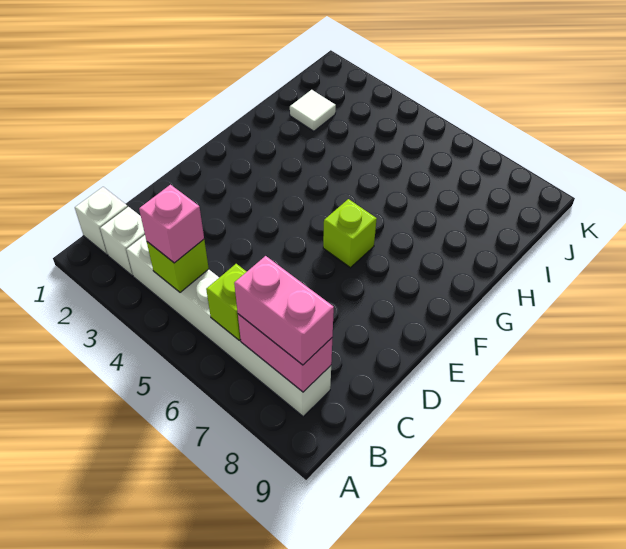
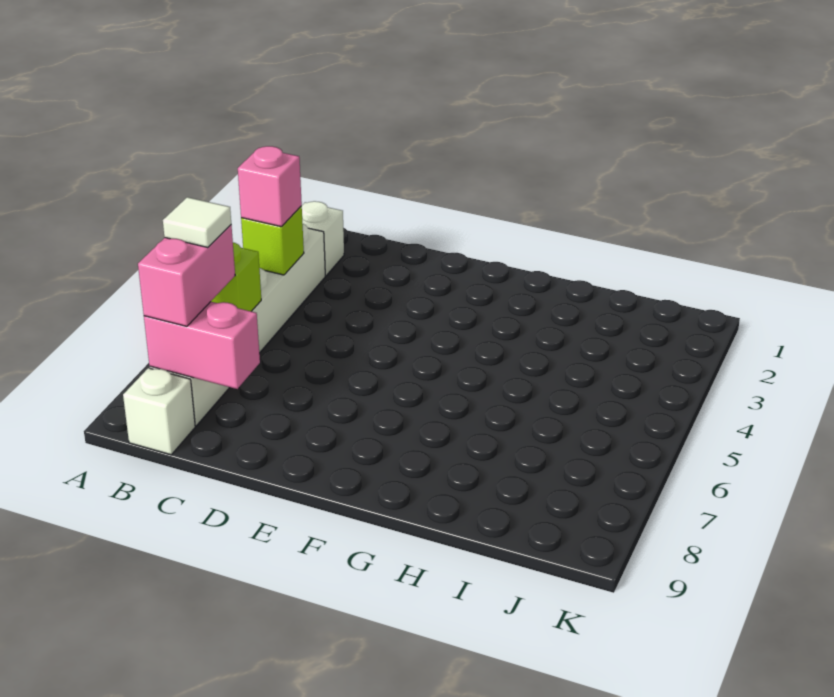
white brick B1 level 1 -> white brick B9 level 1
pink brick B7:B8 level 2 -> pink brick B8:C8 level 2
lime brick F6 level 1 -> none
white tile I2 level 1 -> white tile B7 level 4

